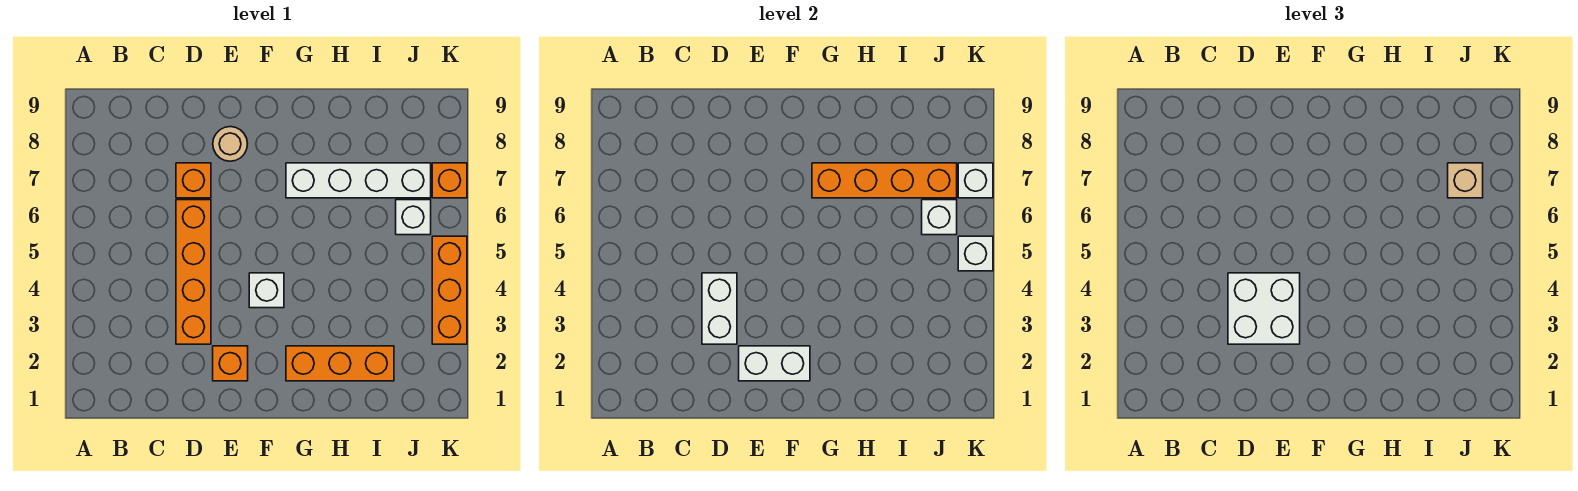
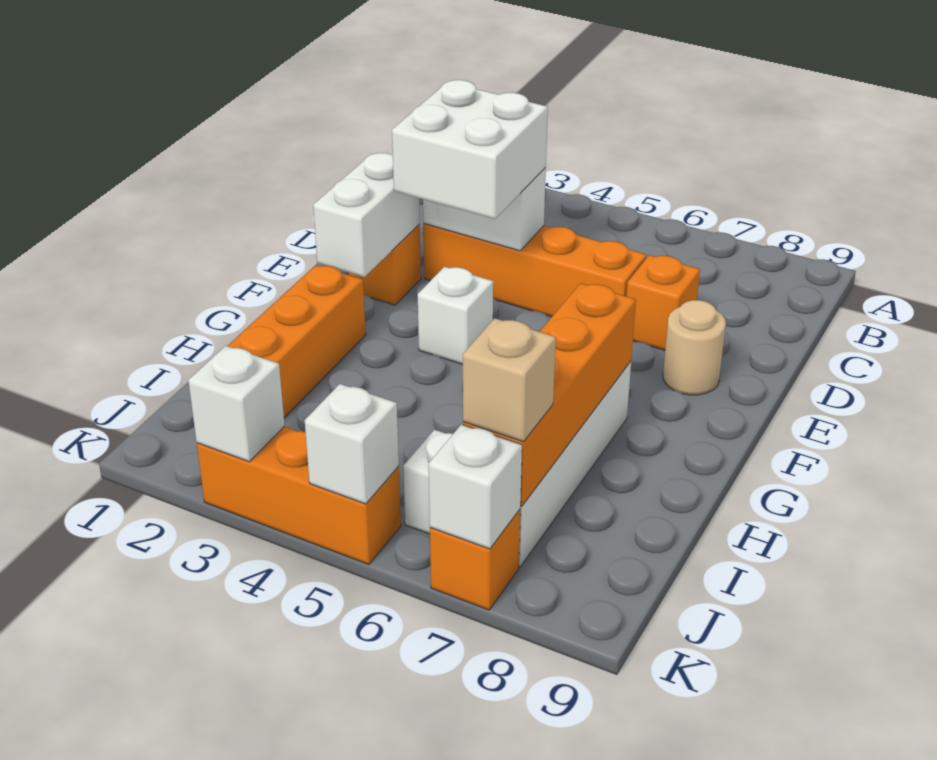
white brick J6 level 2 -> white brick K3 level 2

